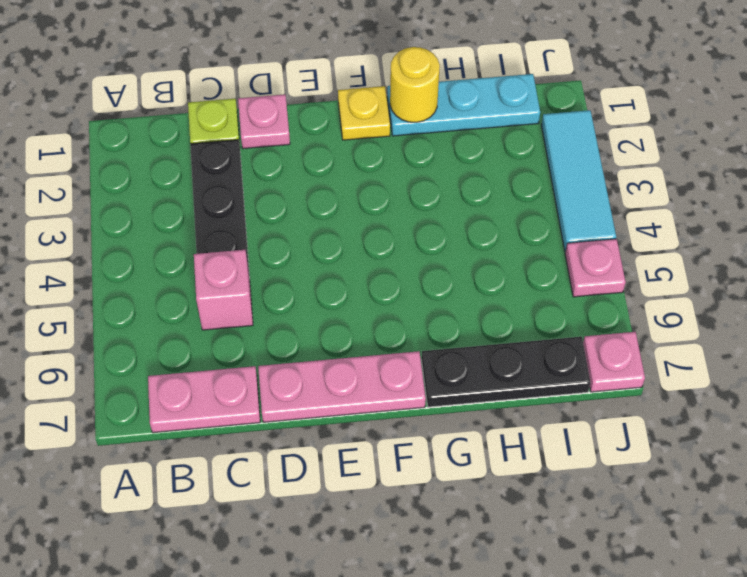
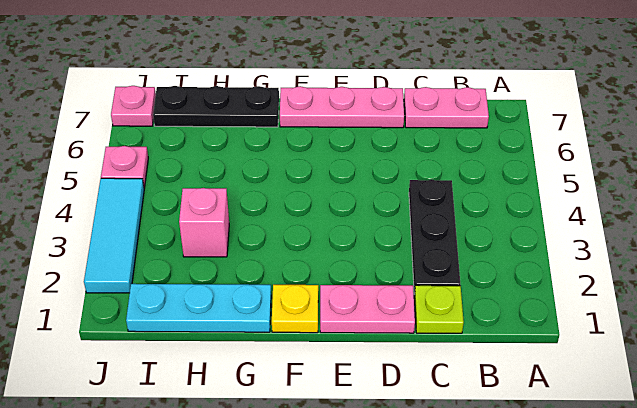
pink brick C5 level 1 -> pink brick H3 level 1
pink plate D1 level 1 -> pink plate D1:E1 level 1
yellow round brick G1 level 2 -> none

